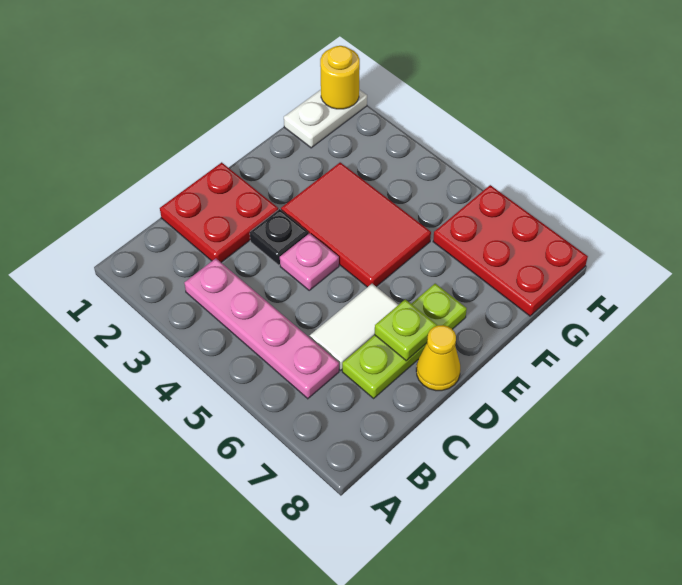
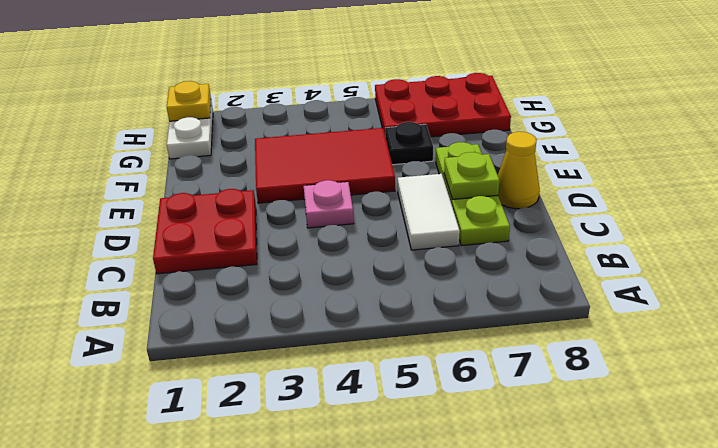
pink plate B3:B6 level 1 -> none
black plate D3 level 1 -> black plate F6 level 1
yellow round brick H1 level 2 -> yellow plate H1 level 2

